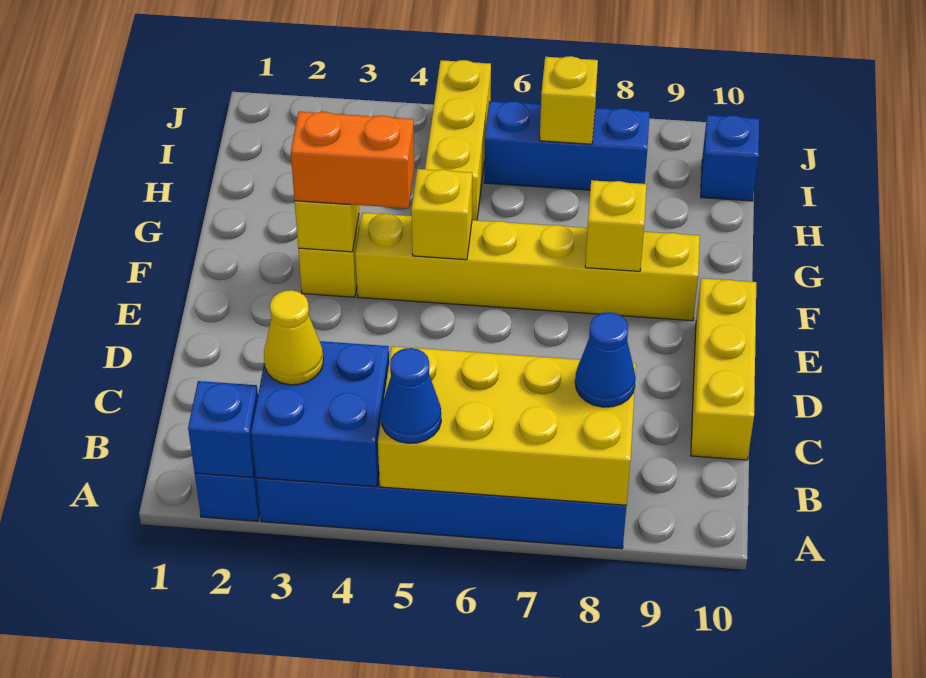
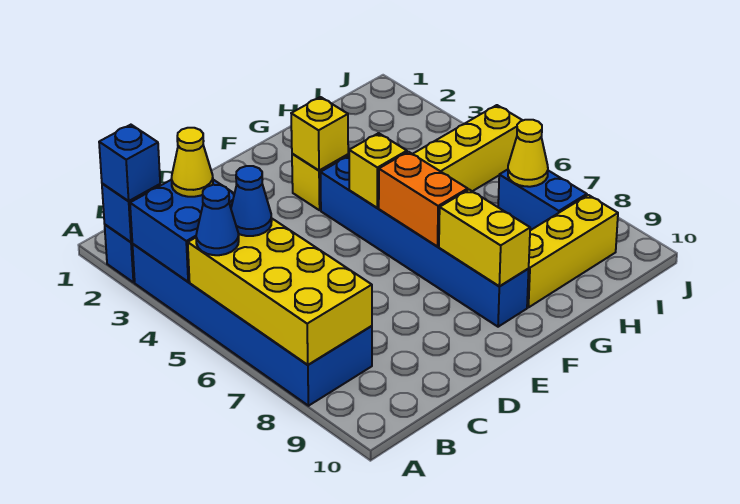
blue cone B8 level 3 -> blue cone B5 level 3
yellow brick C10:E10 level 1 -> yellow brick G9:I9 level 1
orange brick F3:F4 level 3 -> orange brick F6:F7 level 2
yellow brick F4:F9 level 1 -> blue brick F4:F9 level 1
yellow brick F8 level 2 -> yellow brick F8:F9 level 2
blue brick I6:I8 level 1 -> blue brick I7:I8 level 1
yellow brick I7 level 2 -> yellow cone I7 level 2
blue brick I10 level 1 -> blue brick A2 level 3

